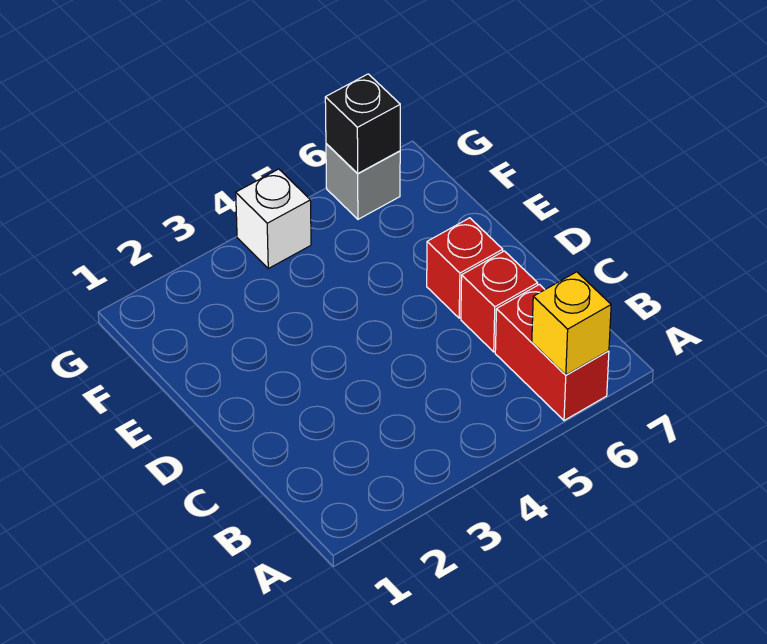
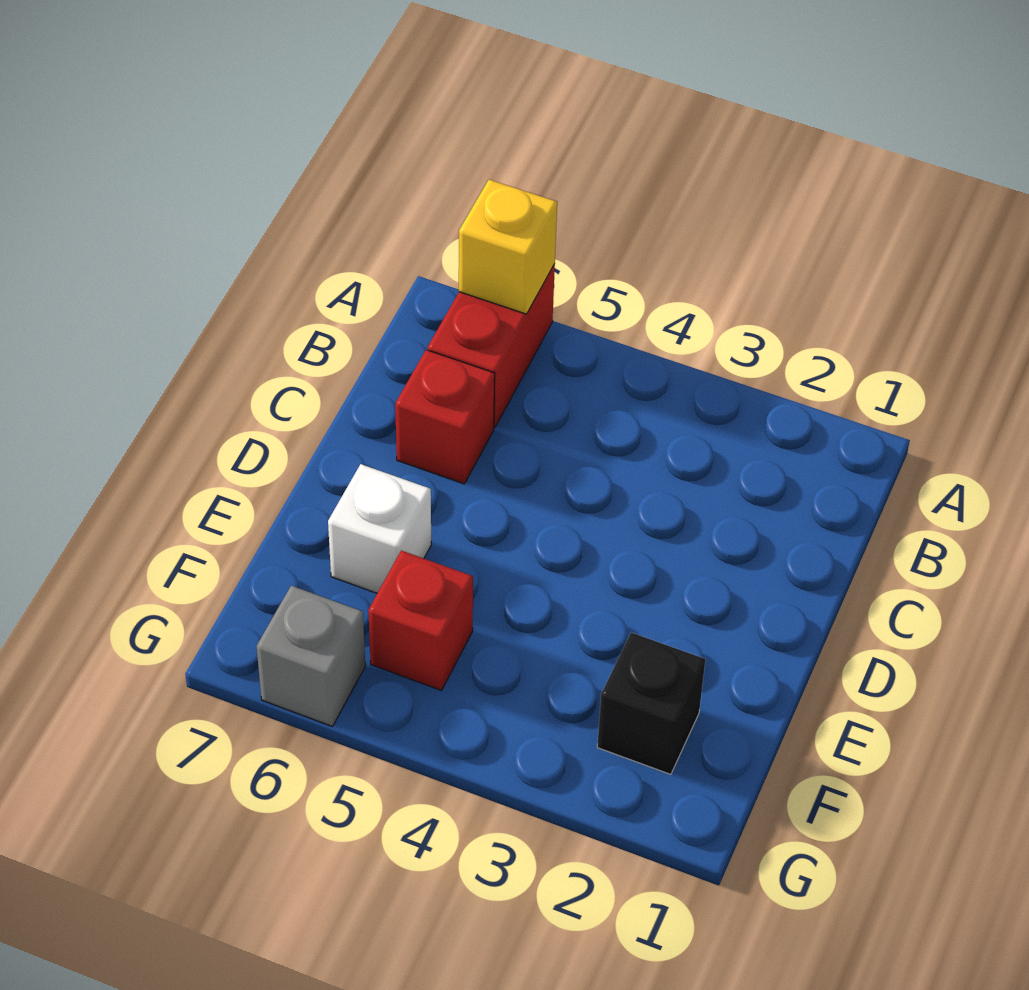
red brick D6 level 1 -> red brick F5 level 1
white brick G4 level 1 -> white brick E6 level 1
black brick G6 level 2 -> black brick F2 level 1

